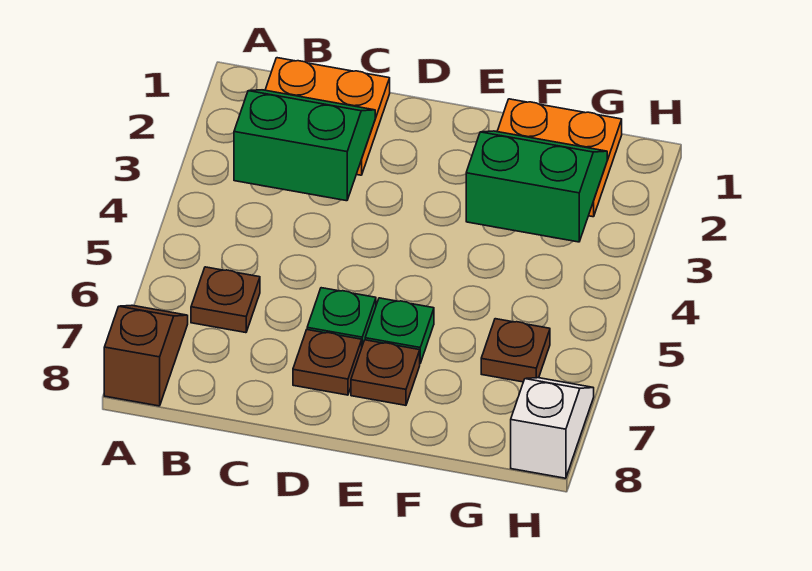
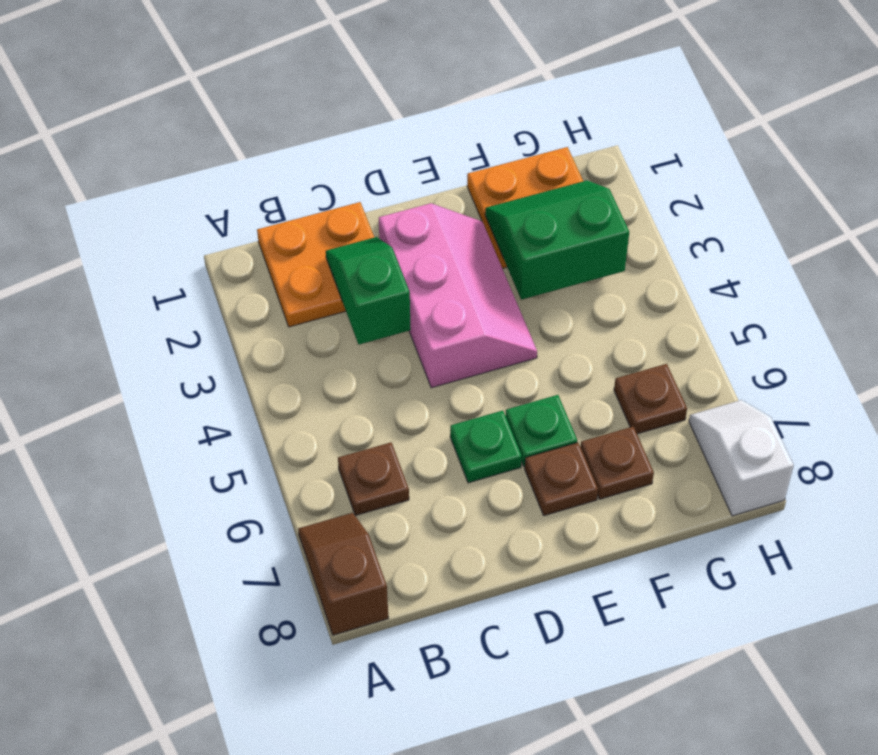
green slope B2:C3 level 2 top 3 -> green slope C2:C3 level 2 top 3
none -> pink slope D2:E4 level 1 top D
brown plate D7 level 1 -> brown plate F7 level 1

